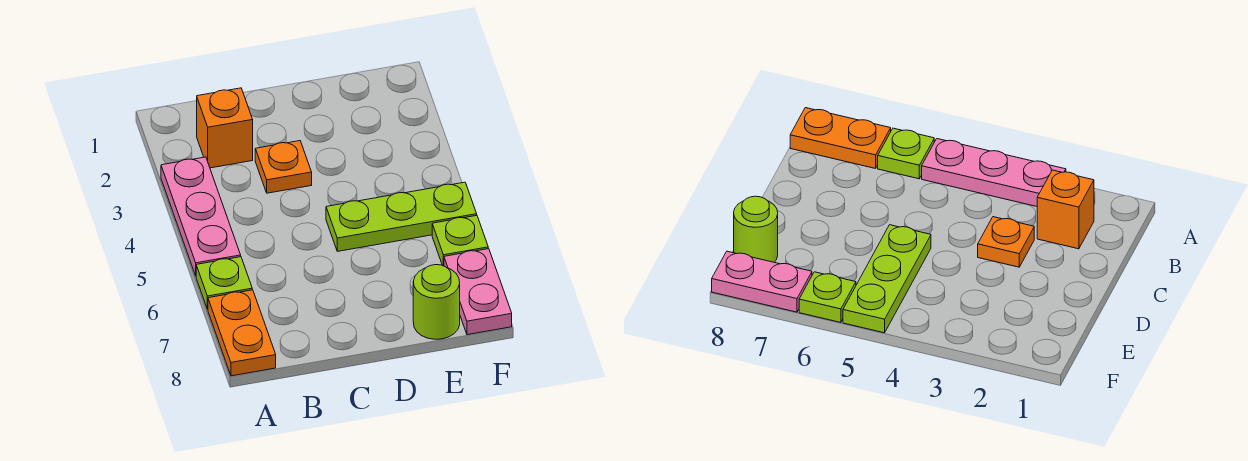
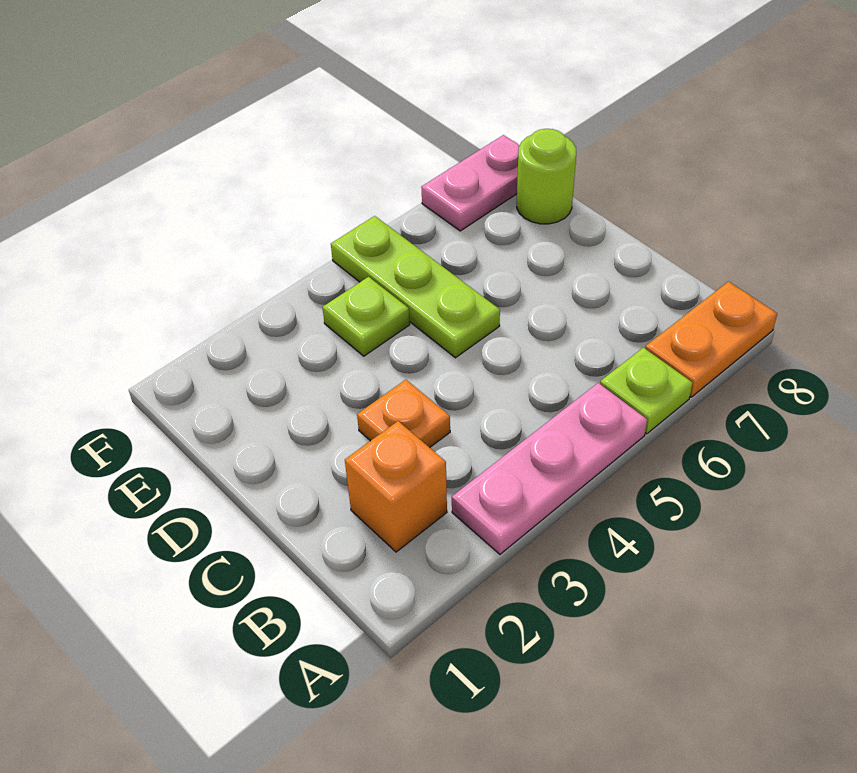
lime plate F6 level 1 -> lime plate E4 level 1

